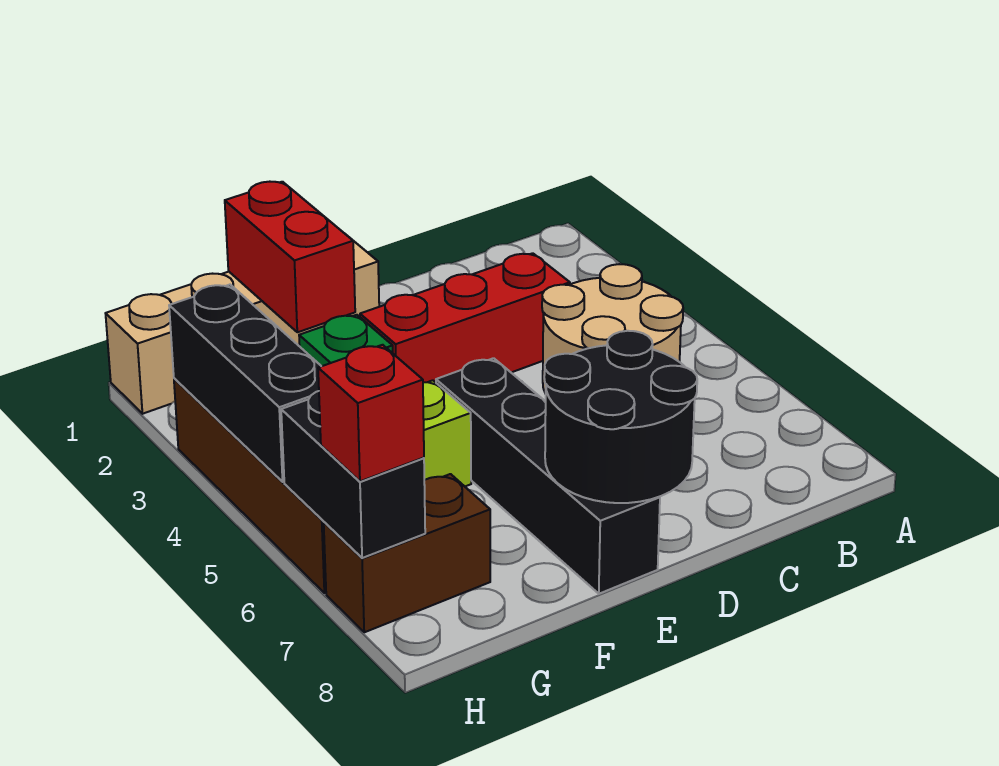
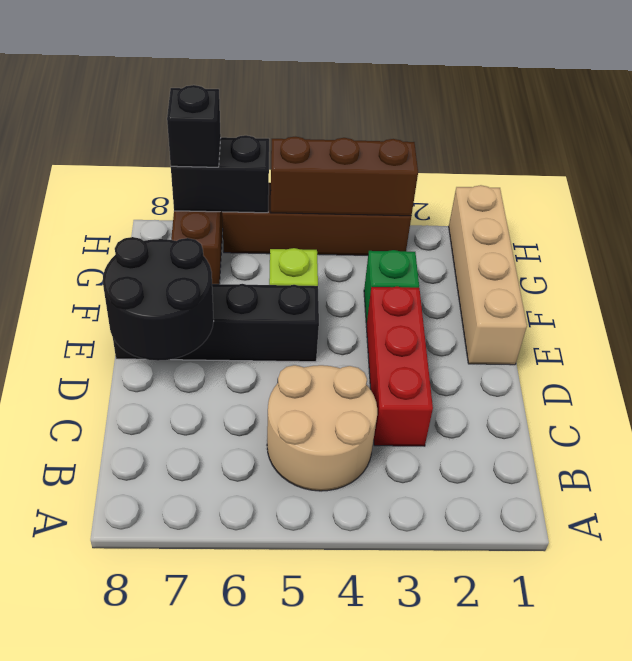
red brick F1:F2 level 2 -> none
black brick H3:H5 level 2 -> brown brick H3:H5 level 2
red brick H7 level 3 -> black brick H7 level 3

